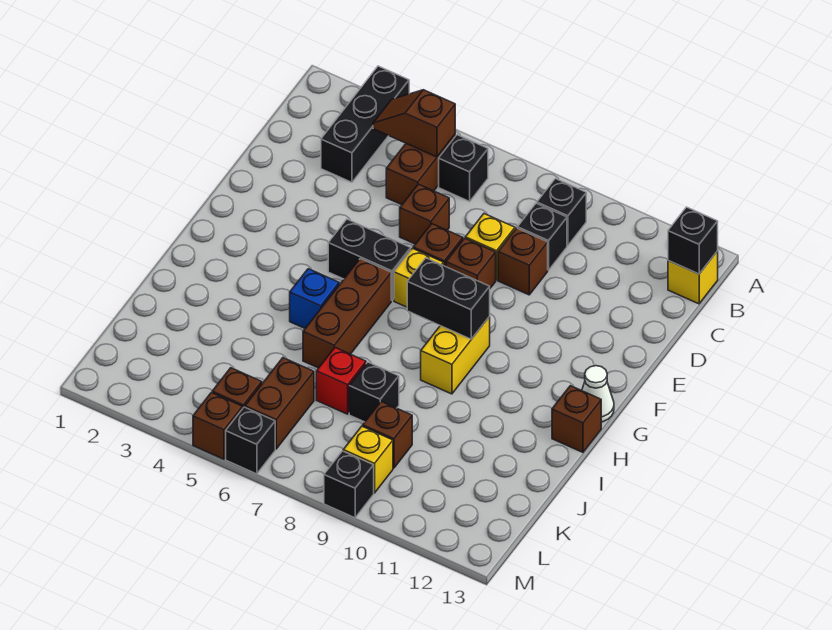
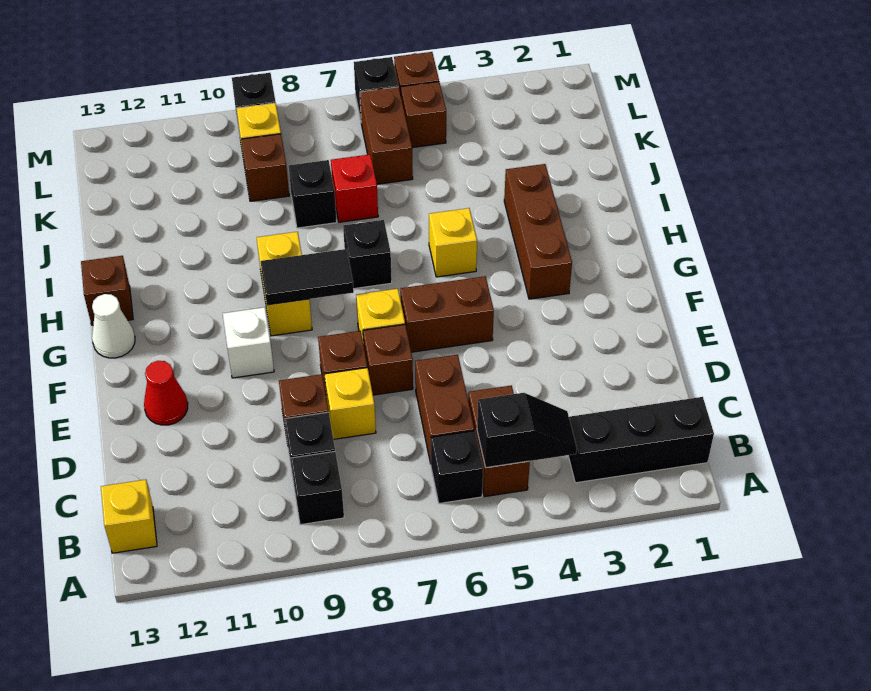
black brick A3:C3 level 1 -> black brick B1:B3 level 1
brown slope B4:B5 level 2 top 5 -> black slope B4:B5 level 2 top 5
black brick B13 level 2 -> black brick H7 level 1
brown brick D6 level 1 -> brown brick C6:D6 level 1
none -> red cone E12 level 1
black brick F5:F6 level 1 -> brown brick F5:F6 level 1
none -> white brick F10 level 1
brown brick G6:I6 level 1 -> brown brick G3:I3 level 1
black brick G8:G9 level 2 -> black tile G8:G9 level 2
blue brick H5 level 1 -> yellow brick H5 level 1

